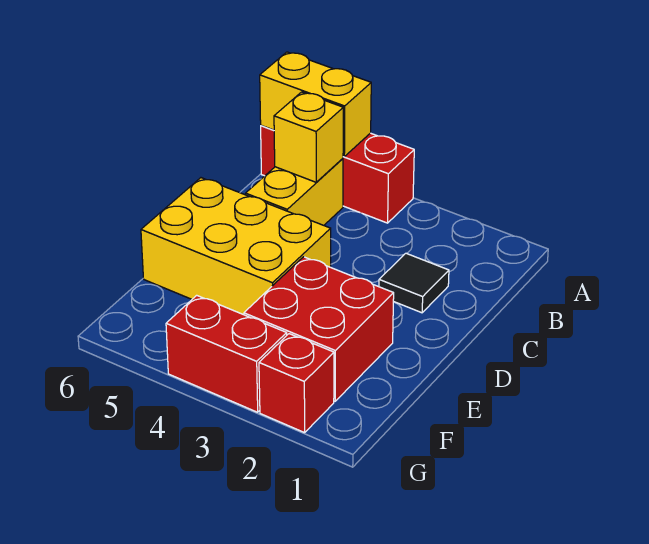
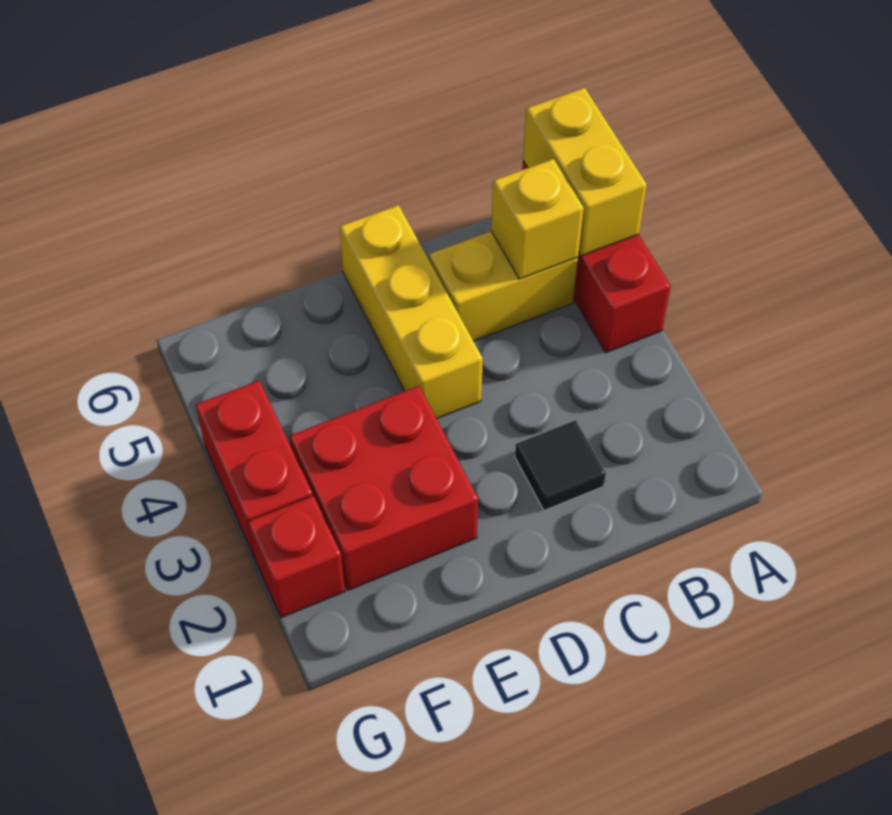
yellow brick D4:E6 level 1 -> yellow brick D4:D6 level 1

